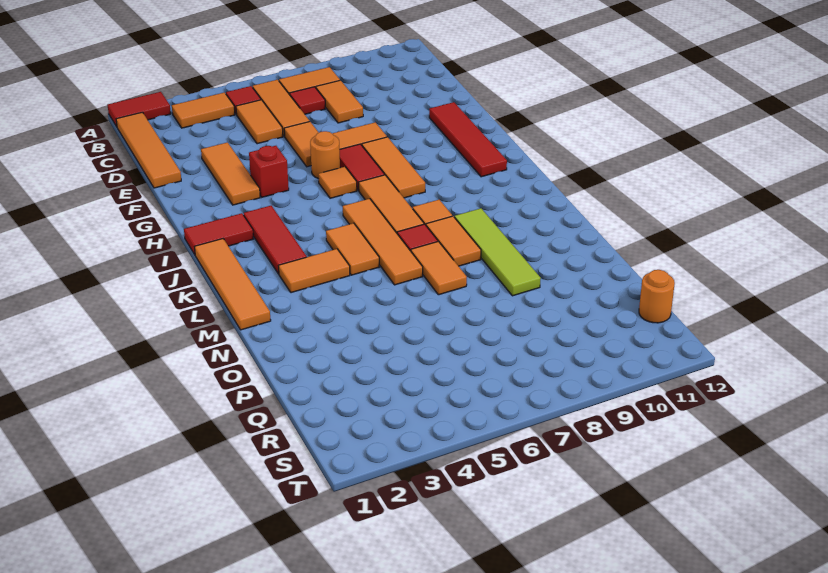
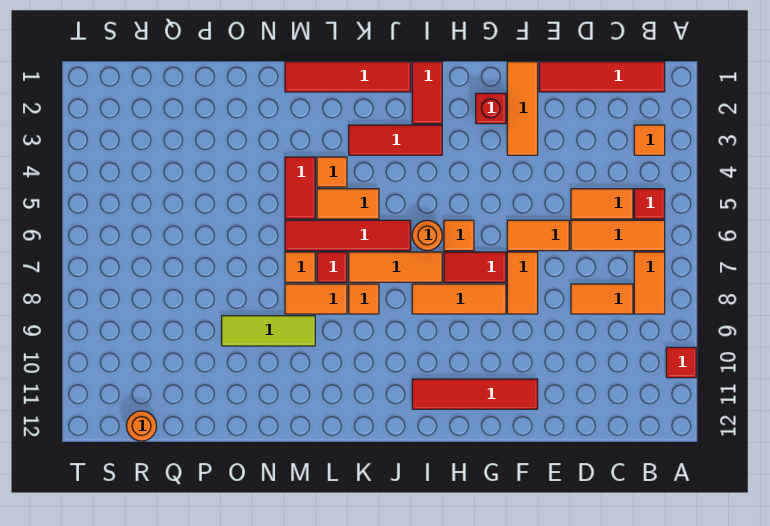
red tile A1:A2 level 1 -> red tile M4:M5 level 1
orange tile B1:E1 level 1 -> red tile B1:E1 level 1
orange tile B3:B4 level 1 -> orange tile B3 level 1
red tile C7 level 1 -> red tile A10 level 1
orange tile E3:G3 level 1 -> orange tile F1:F3 level 1
red brick G4 level 1 -> red brick G2 level 1
orange round brick G6 level 1 -> orange round brick I6 level 1
orange tile J1:M1 level 1 -> red tile J1:M1 level 1
orange tile J6:M6 level 1 -> red tile J6:M6 level 1
orange tile L3:L4 level 1 -> orange tile L4 level 1
lime tile L9:O9 level 1 -> lime tile M9:O9 level 1
orange tile M7:N7 level 1 -> orange tile M7 level 1

